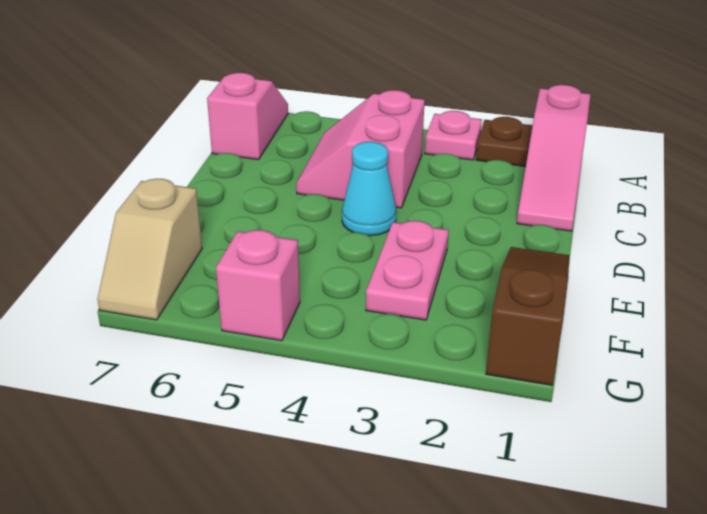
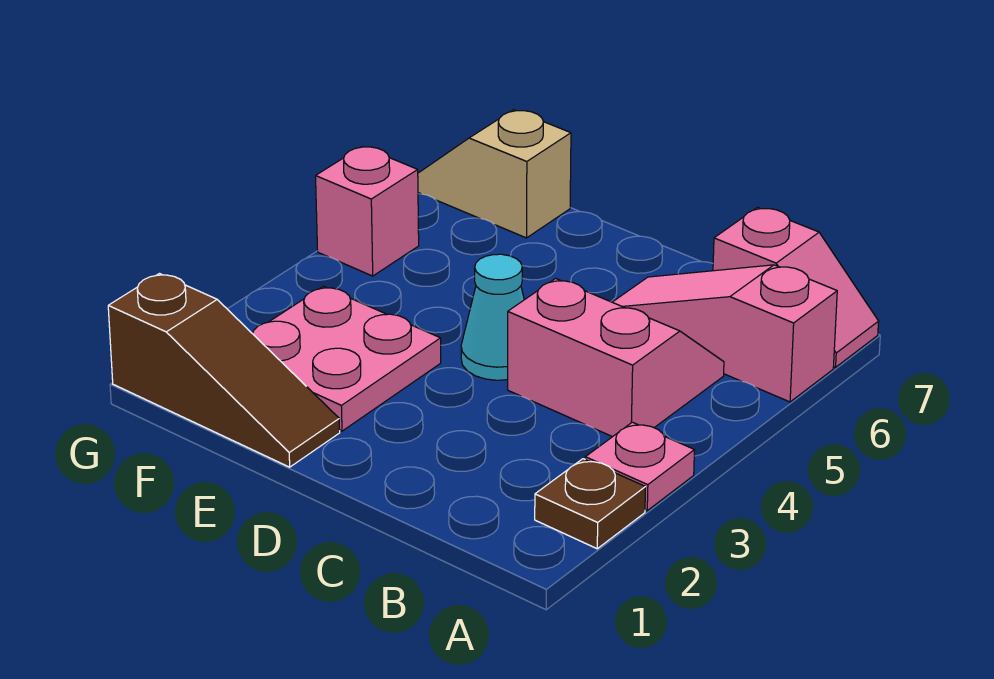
pink slope A1:C1 level 1 top A -> pink slope A6:C6 level 1 top A
pink plate E3:F3 level 1 -> pink plate E2:F3 level 1

